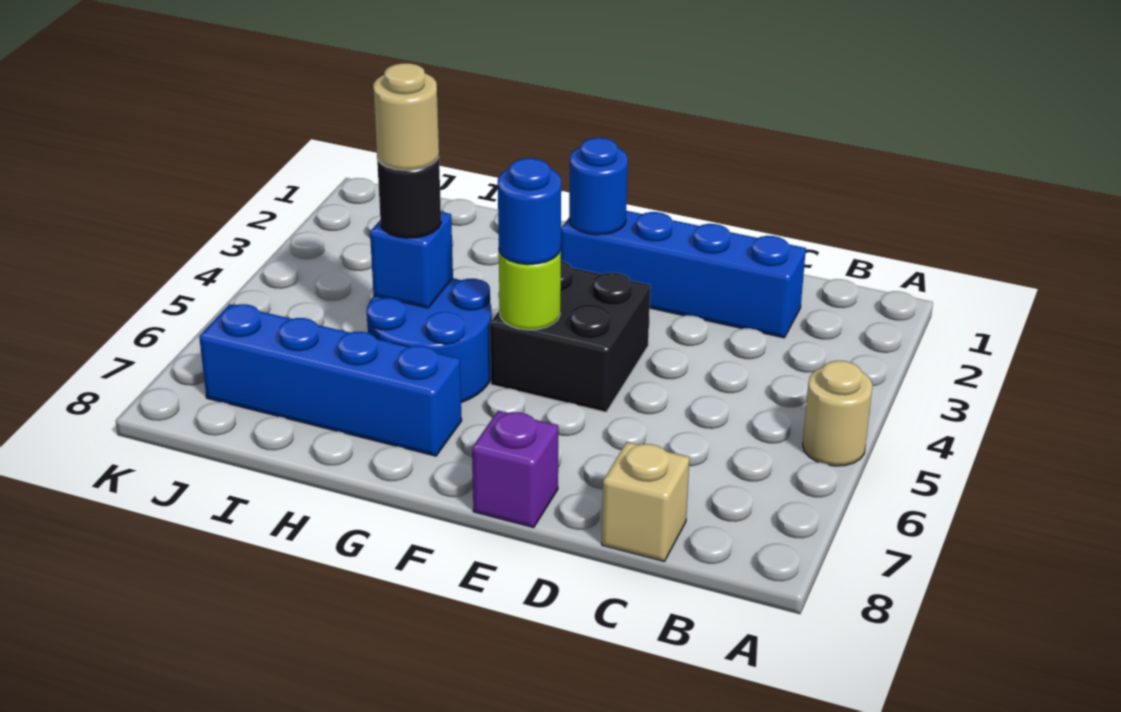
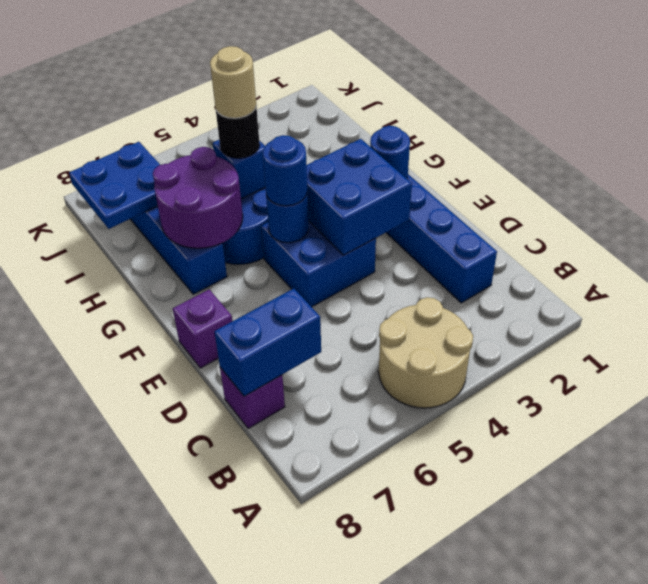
tan round brick A5 level 1 -> tan round brick A4:B5 level 1
none -> blue brick C7:C8 level 2
tan brick C8 level 1 -> purple brick C8 level 1
none -> blue brick E3:F4 level 2
black brick E4:F5 level 1 -> blue brick E4:F5 level 1
lime round brick F5 level 2 -> blue round brick F5 level 2
none -> purple round brick G6:H7 level 2
none -> blue plate I7:J8 level 2

